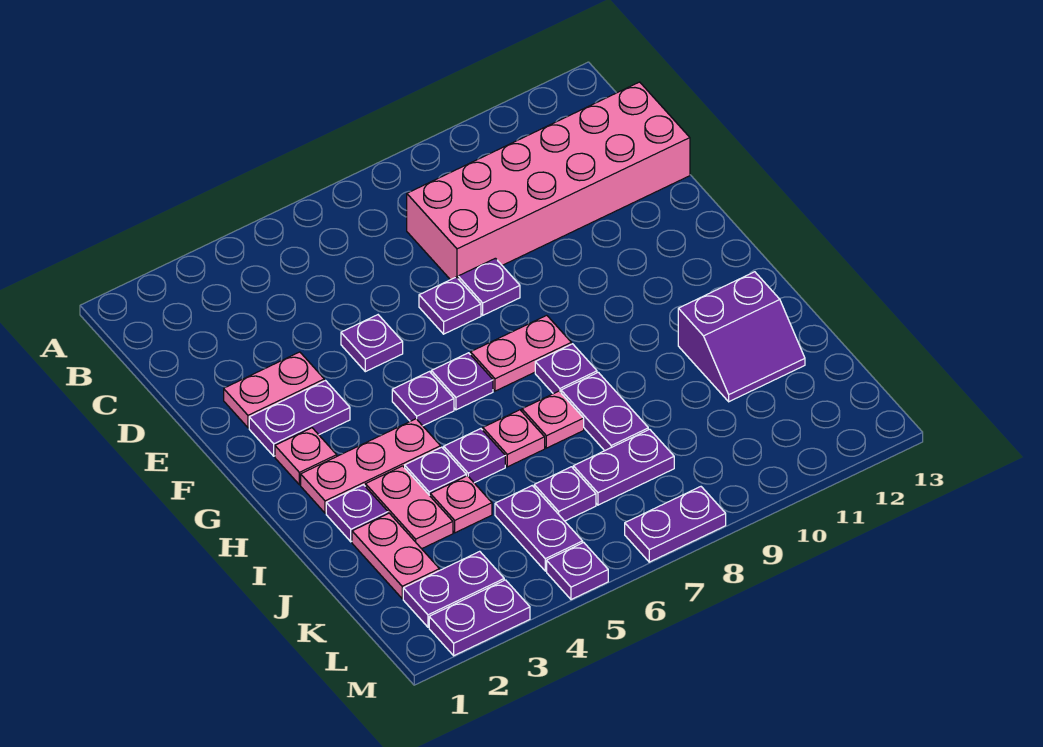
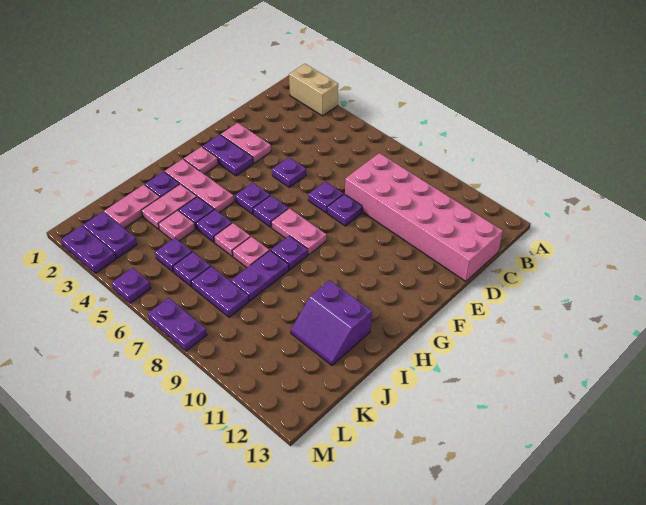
none -> tan brick A2:A3 level 1
purple plate K5:L5 level 1 -> purple plate K5 level 1

